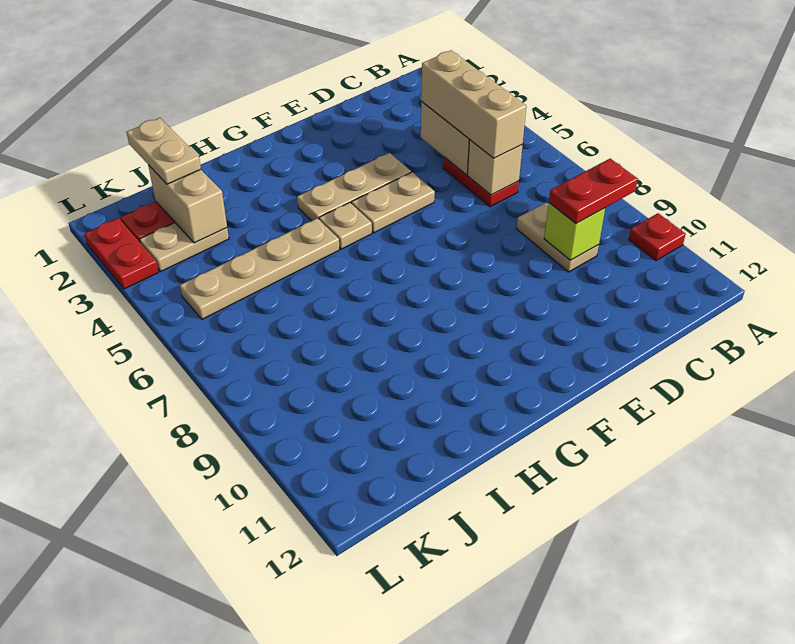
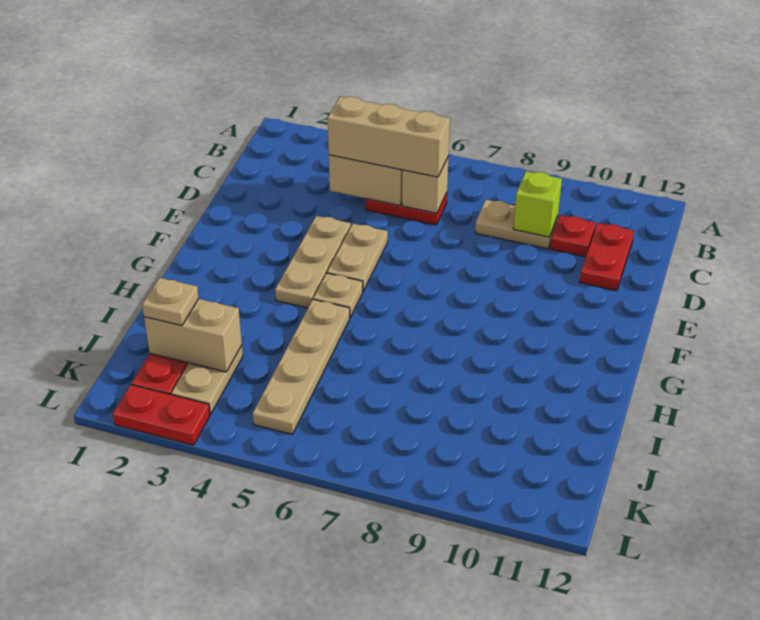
red plate A10 level 1 -> red plate C10 level 1
red plate B9:C9 level 3 -> red plate C11:D11 level 1
tan plate J1:J2 level 3 -> tan plate J2 level 3

